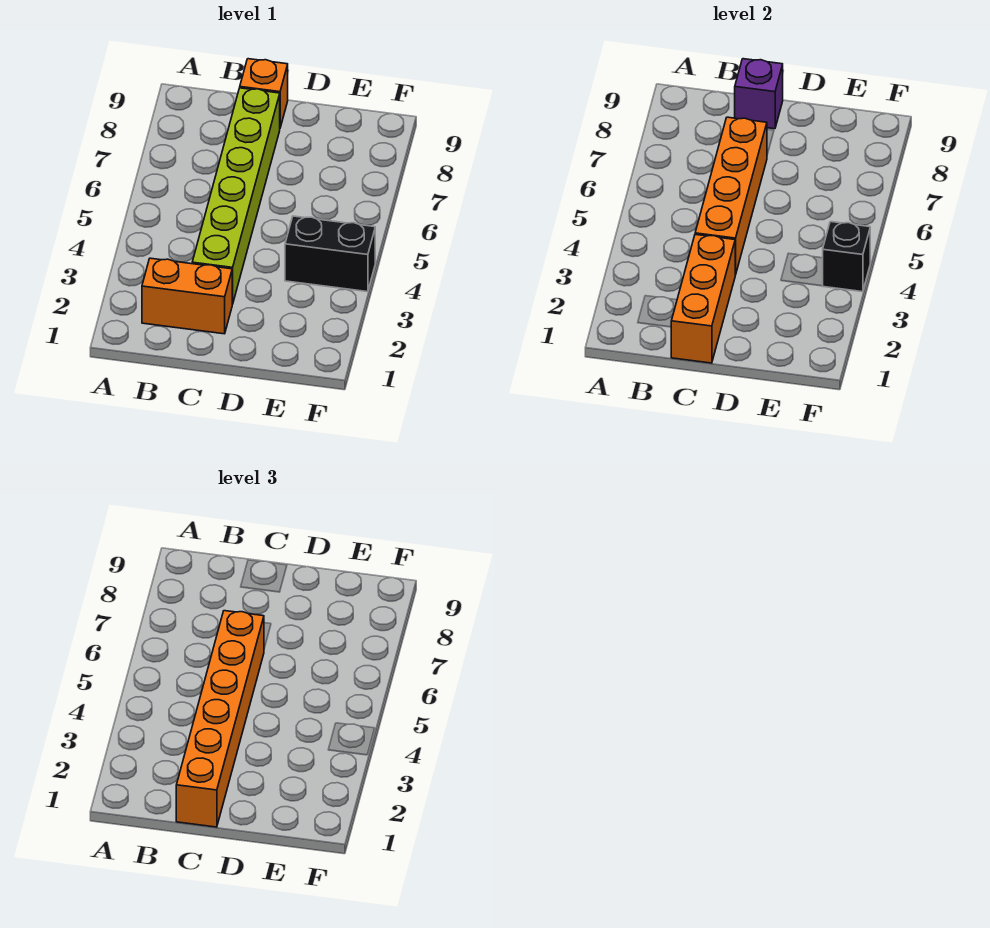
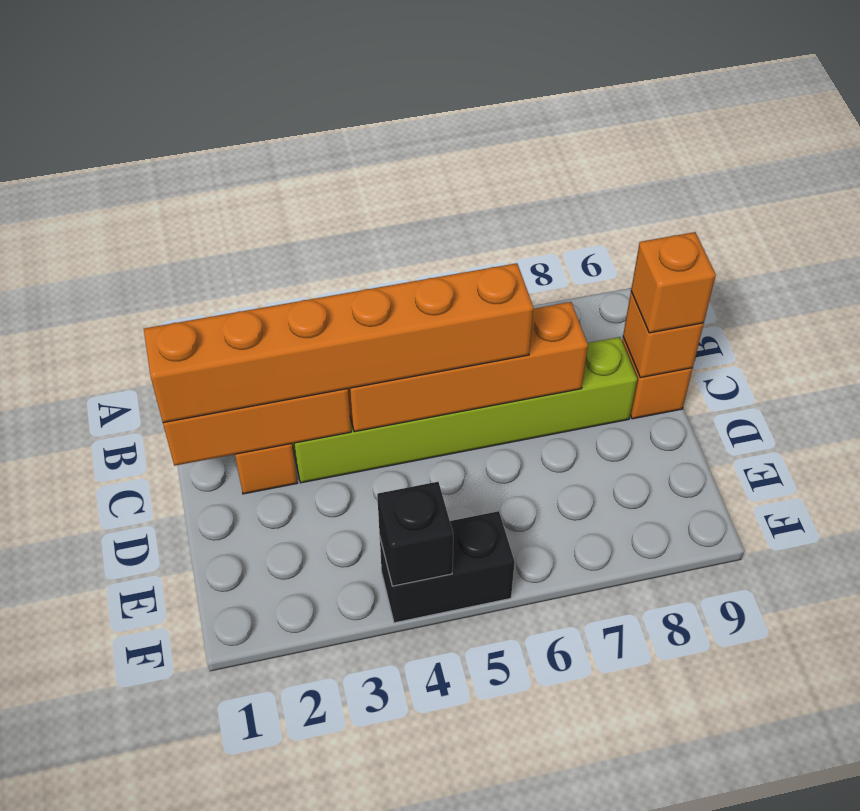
purple brick C9 level 2 -> orange brick C9 level 2
none -> orange brick C9 level 3
black brick E4:F4 level 1 -> black brick F4:F5 level 1

